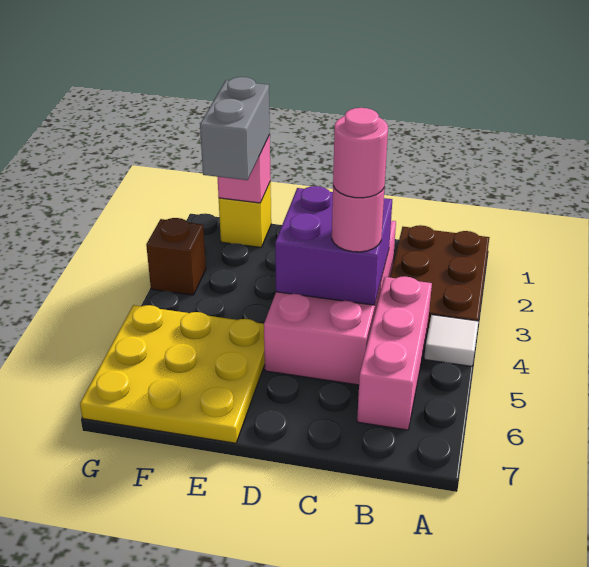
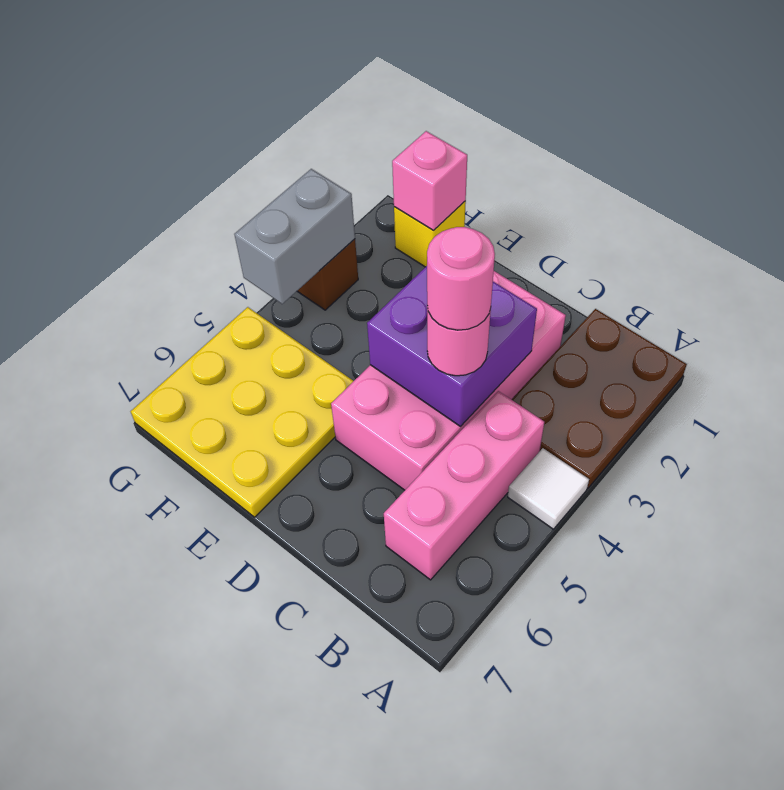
grey brick F1:F2 level 3 -> grey brick G3:G4 level 2

